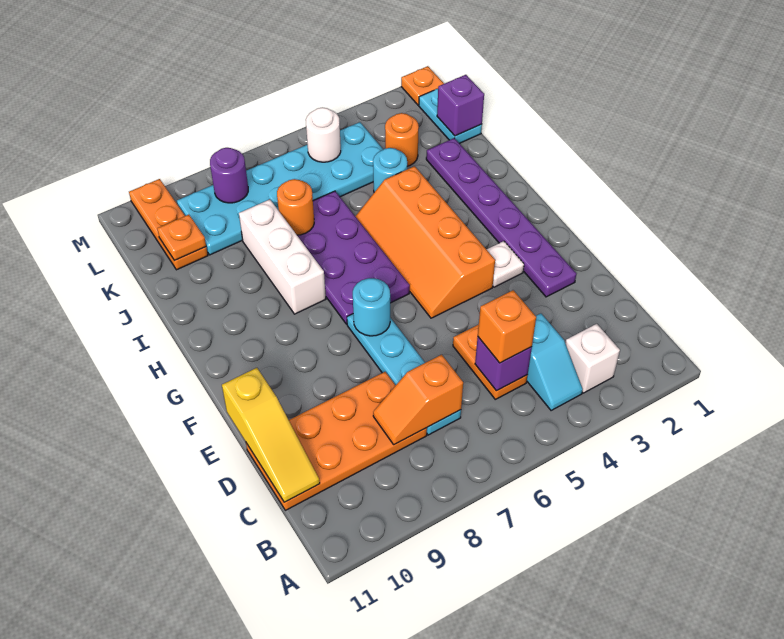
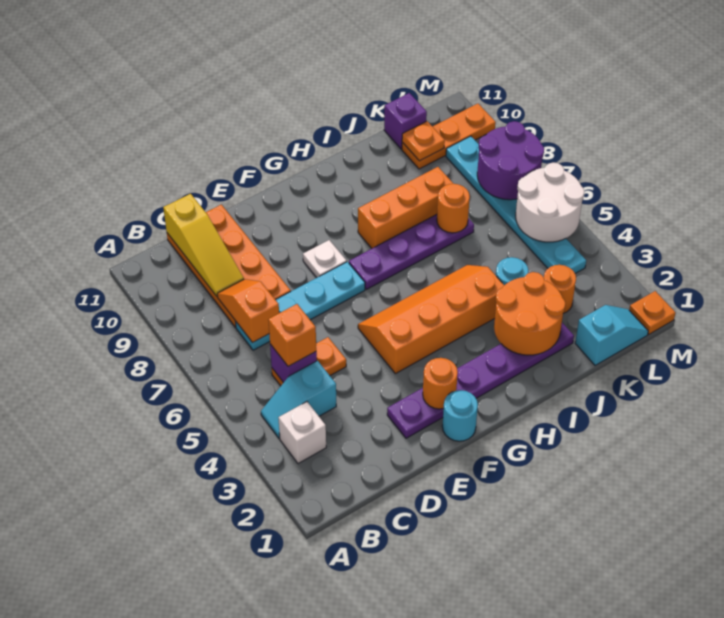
yellow slope C11:E11 level 2 top E -> yellow slope C9:C11 level 2 top 11
none -> orange round brick F2 level 2
white plate F3 level 1 -> white plate F8 level 1
cyan round brick F7 level 2 -> cyan round brick F1 level 1
purple plate G6:J7 level 1 -> purple plate G7:J7 level 1
white brick H8:J8 level 1 -> orange brick H8:J8 level 1
none -> orange round brick I2:J3 level 2
cyan plate K1:L1 level 1 -> cyan slope K1:L1 level 1 top K
purple brick K1 level 2 -> purple brick K11 level 1
cyan plate K4:L9 level 1 -> cyan plate L4:L9 level 1
white round brick L5 level 2 -> white round brick L5:M6 level 2
purple round brick L8 level 2 -> purple round brick L7:M8 level 2

